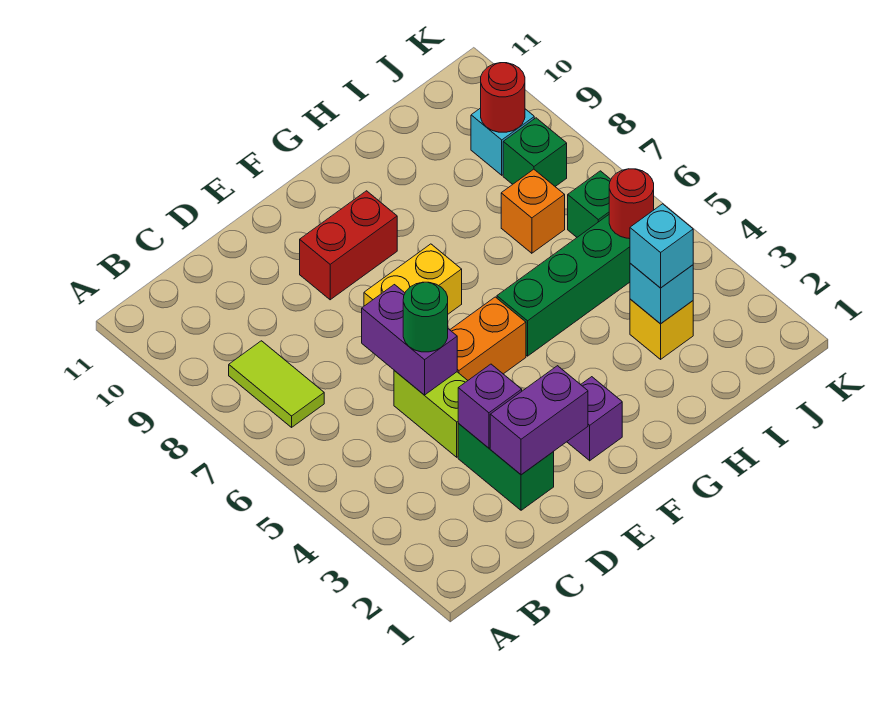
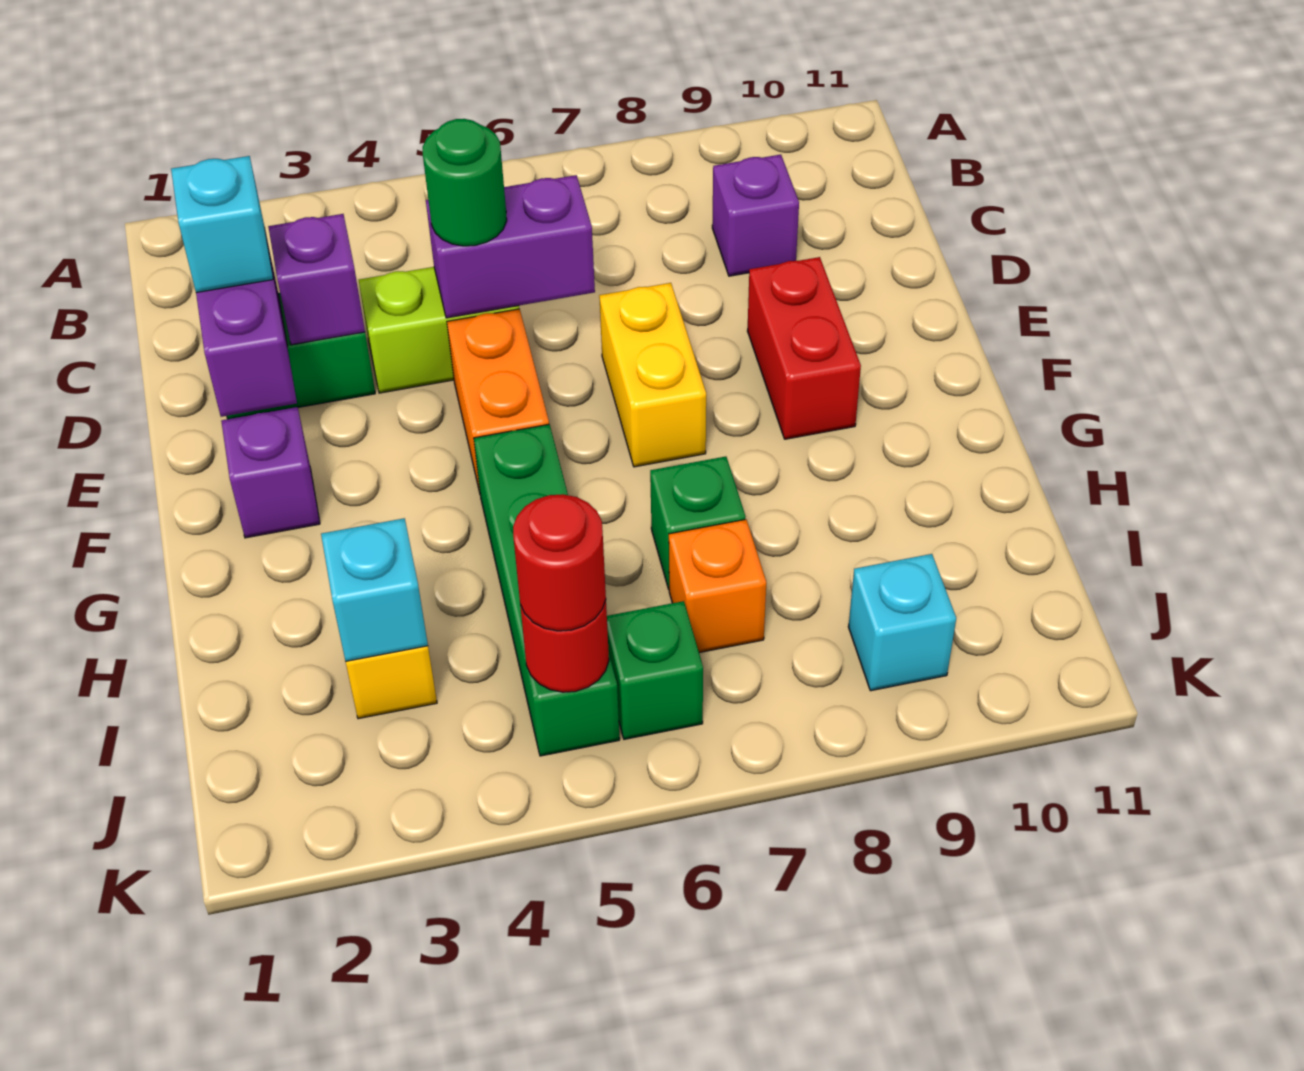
lime tile B7:B8 level 1 -> none
none -> purple brick C9 level 1
cyan brick I3 level 3 -> cyan brick D2 level 3
green brick J8 level 1 -> green brick H7 level 1
red round brick J9 level 2 -> red round brick J5 level 3

